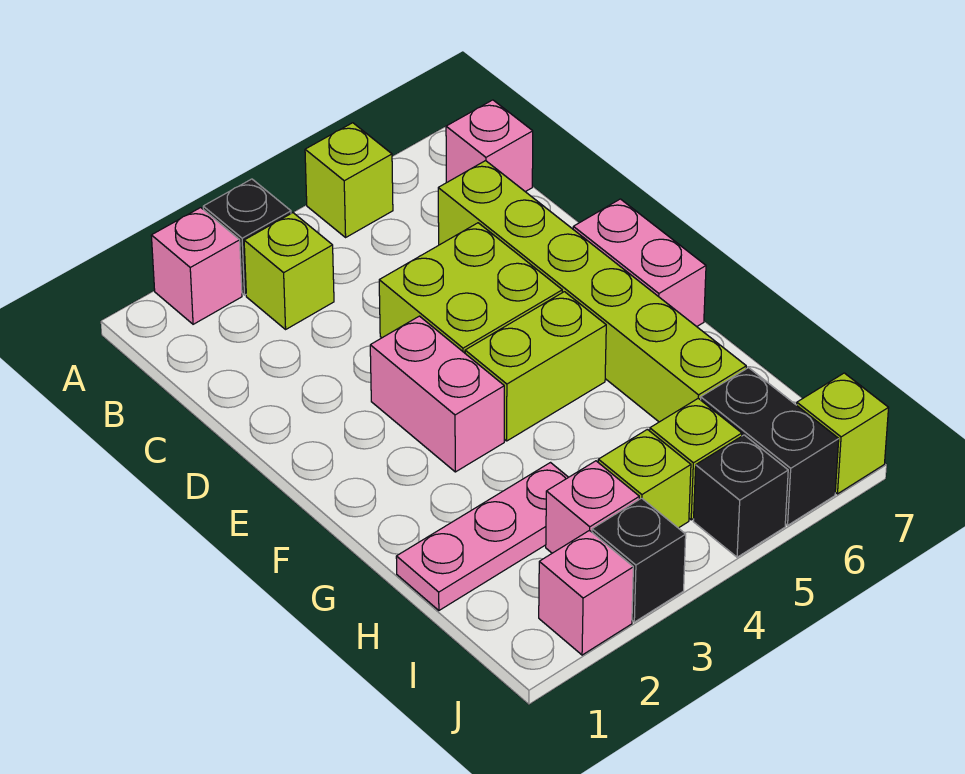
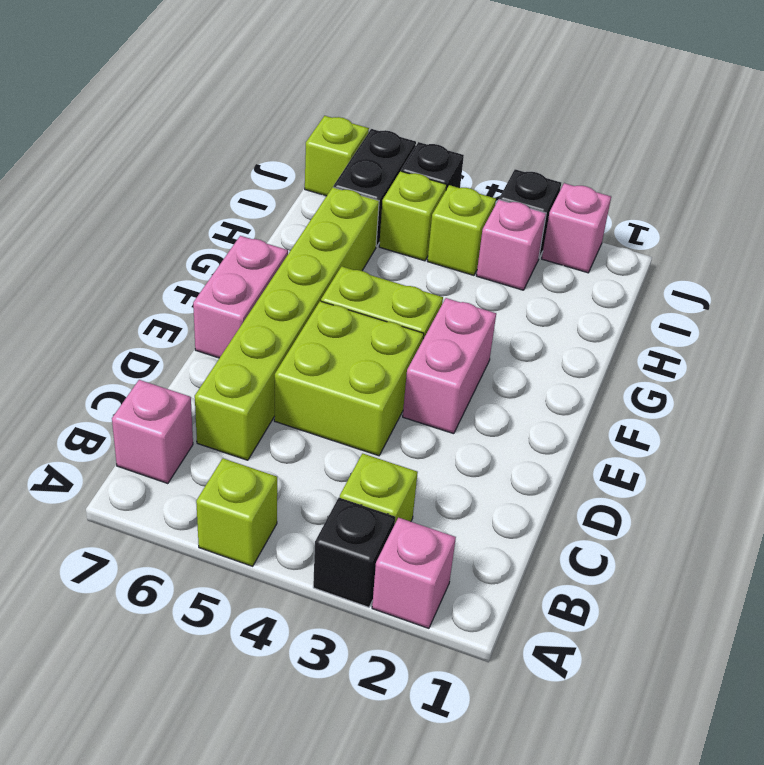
pink plate H1:H3 level 1 -> none

